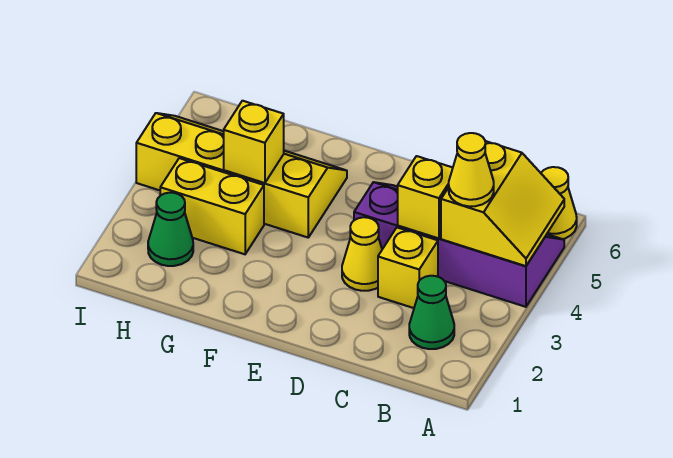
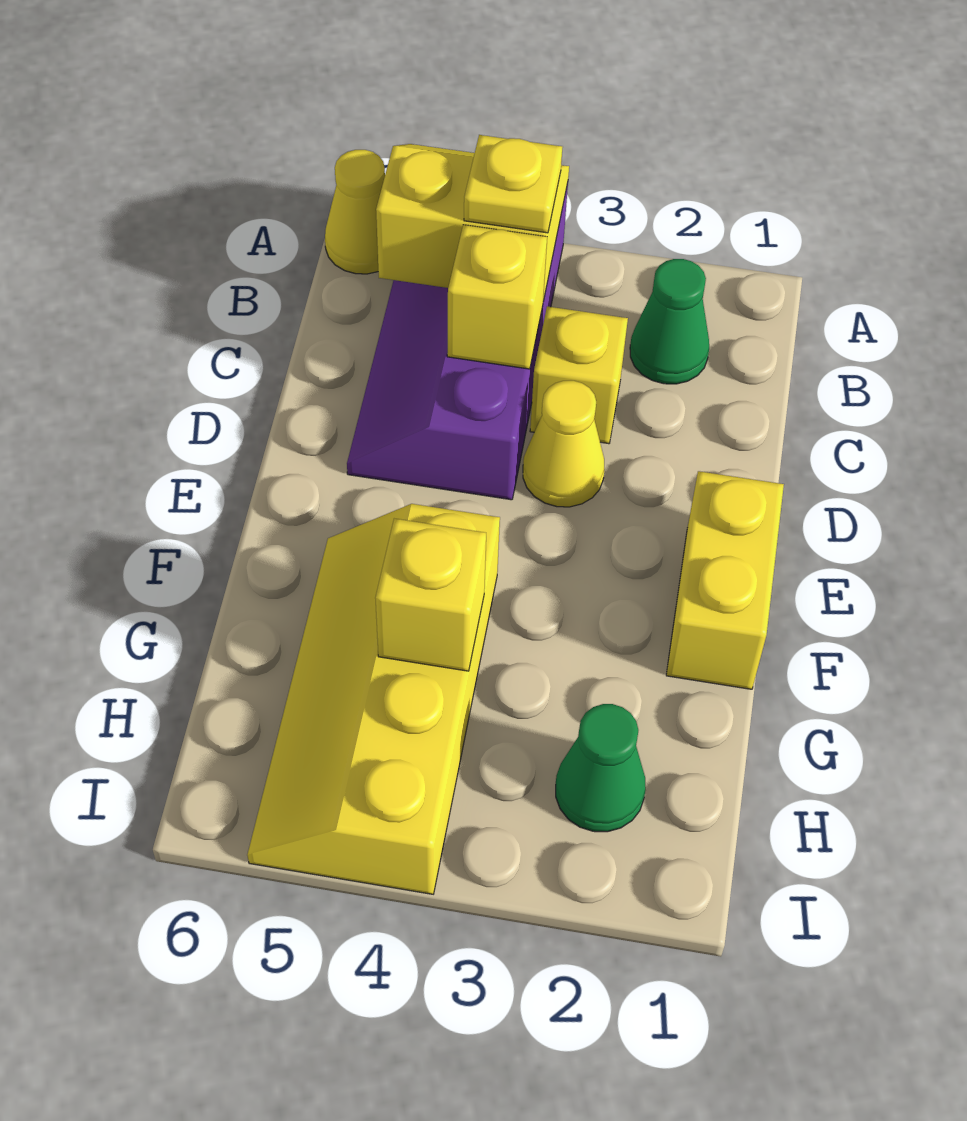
yellow cone B4 level 3 -> yellow plate B4 level 3
yellow brick G3:H3 level 1 -> yellow brick E1:F1 level 1

